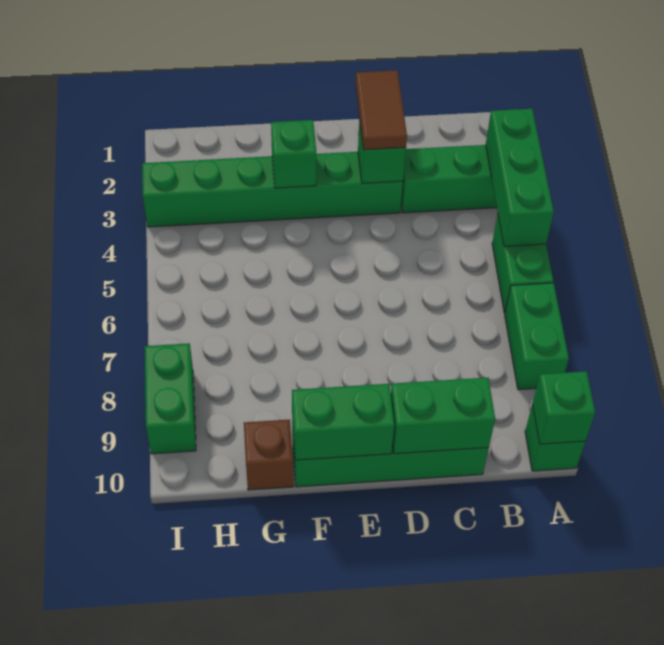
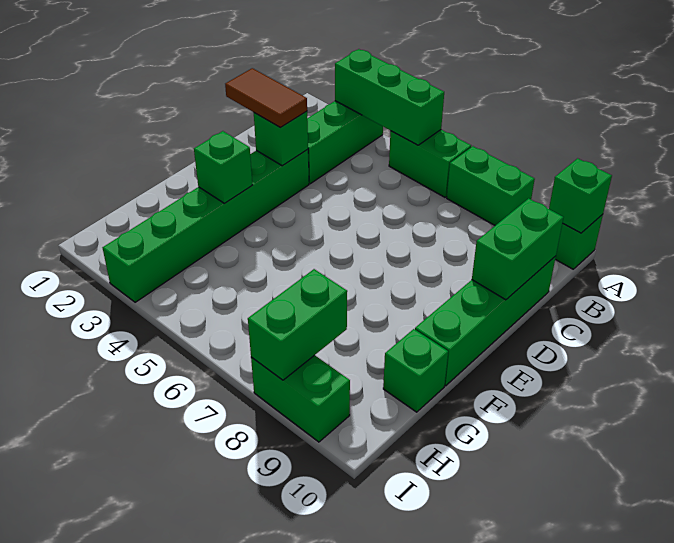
green brick E10:F10 level 2 -> green brick H8:I8 level 2
brown brick G10 level 1 -> green brick G10 level 1

